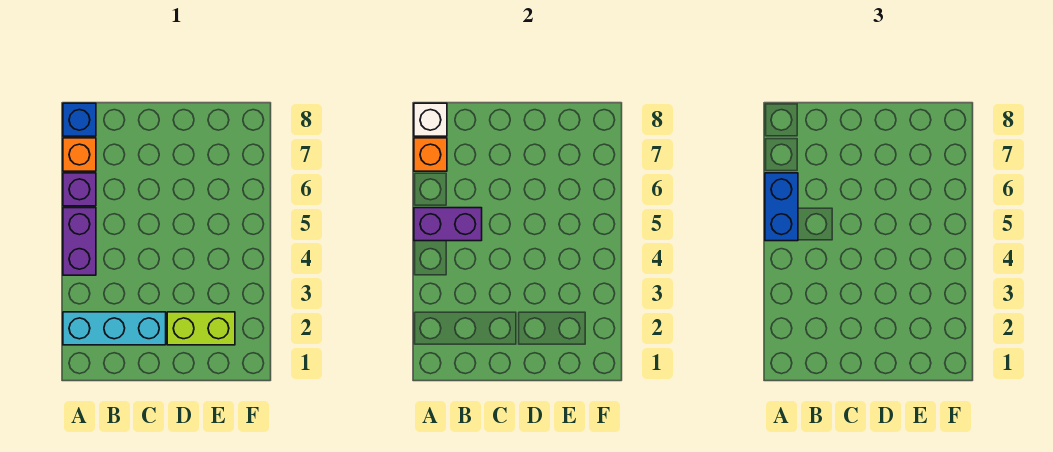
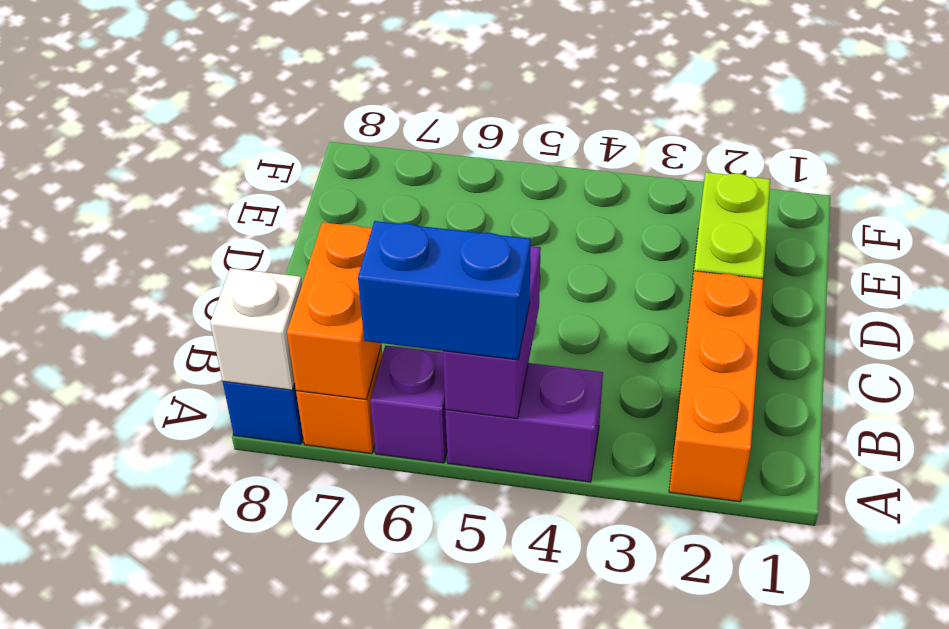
cyan brick A2:C2 level 1 -> orange brick A2:C2 level 1
orange brick A7 level 2 -> orange brick A7:B7 level 2

